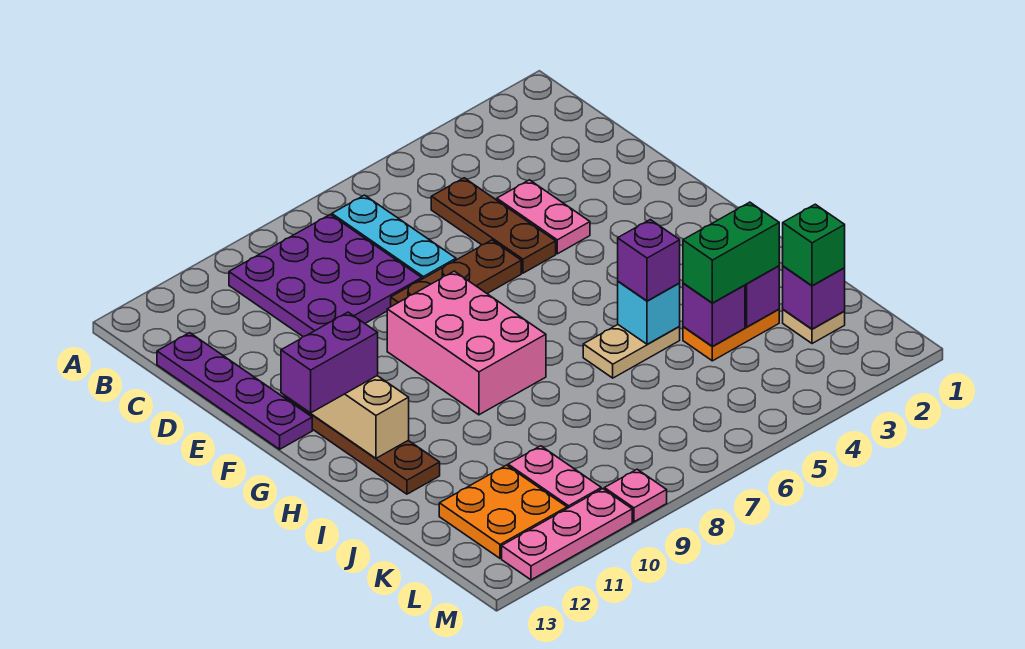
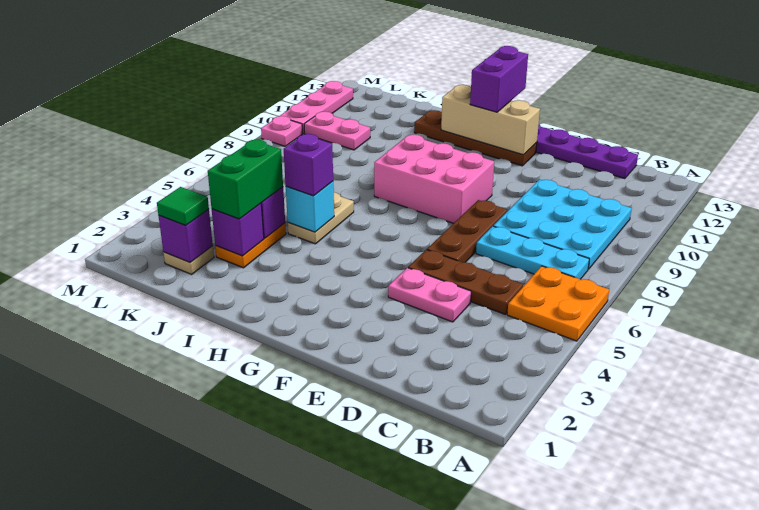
purple plate B8:D10 level 1 -> cyan plate B8:D10 level 1
green brick K2 level 3 -> green tile K2 level 3
orange plate K11:L12 level 1 -> orange plate A5:B6 level 1

